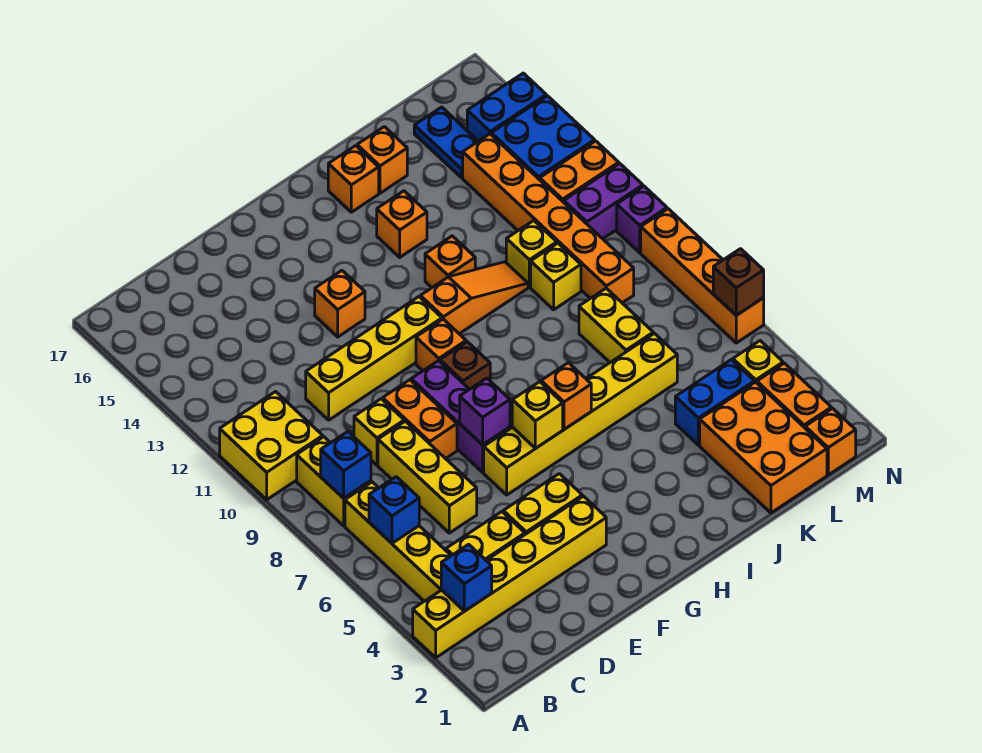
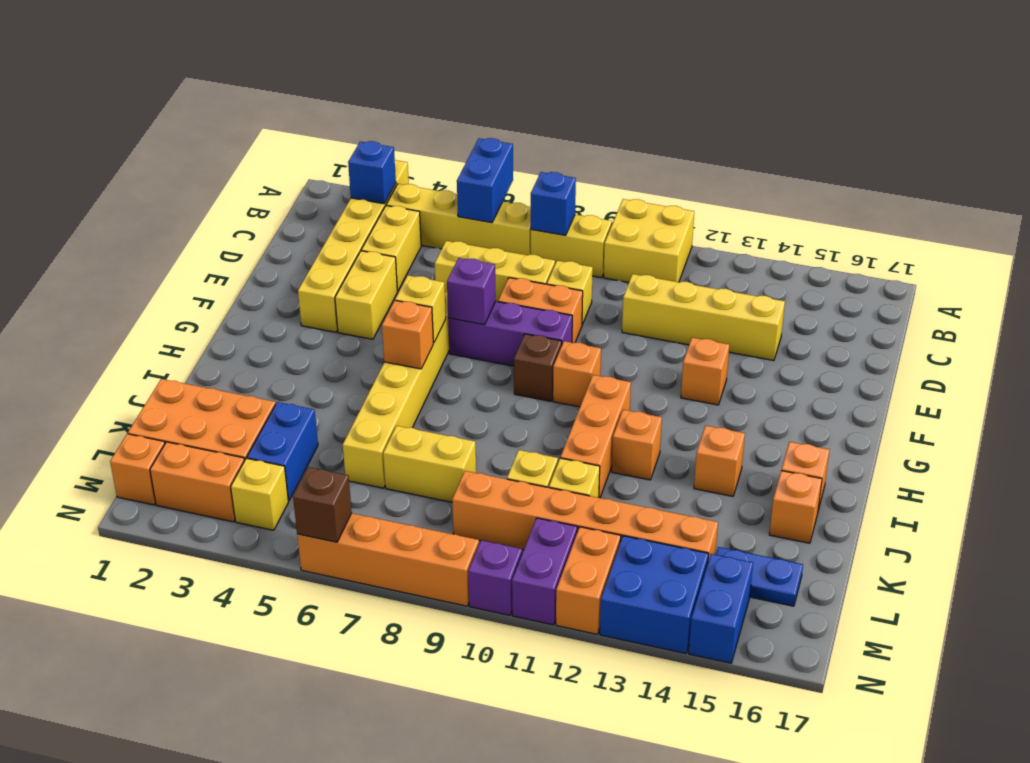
blue brick B6 level 2 -> blue brick A6:B6 level 2
yellow brick D11:G11 level 1 -> yellow brick D11:D14 level 1
orange slope H11:J11 level 1 top H -> orange brick H11:J11 level 1

